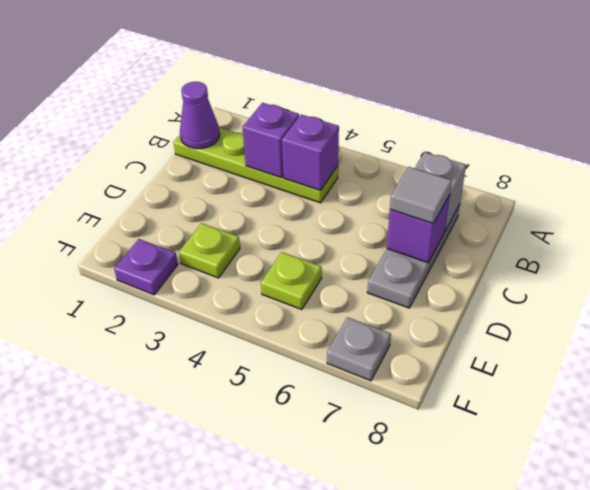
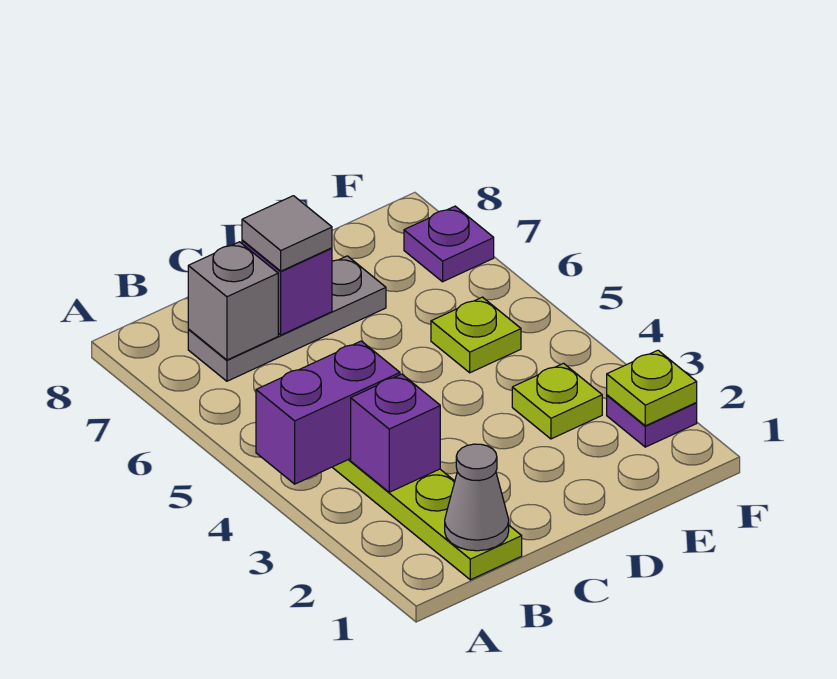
purple cone B1 level 2 -> grey cone B1 level 2
purple brick B4 level 2 -> purple brick A4:B4 level 2
none -> lime plate F2 level 2
grey plate F7 level 1 -> purple plate F7 level 1

